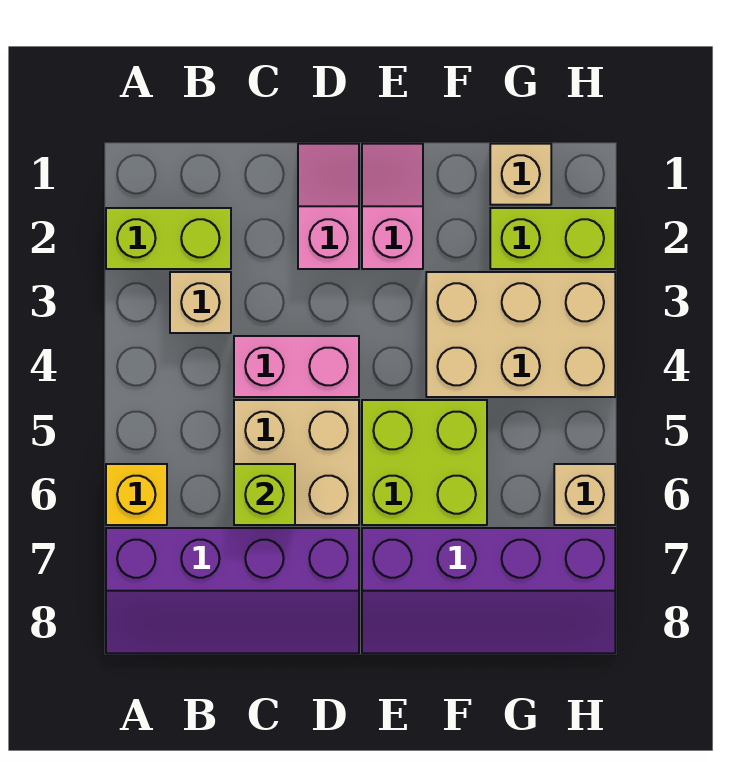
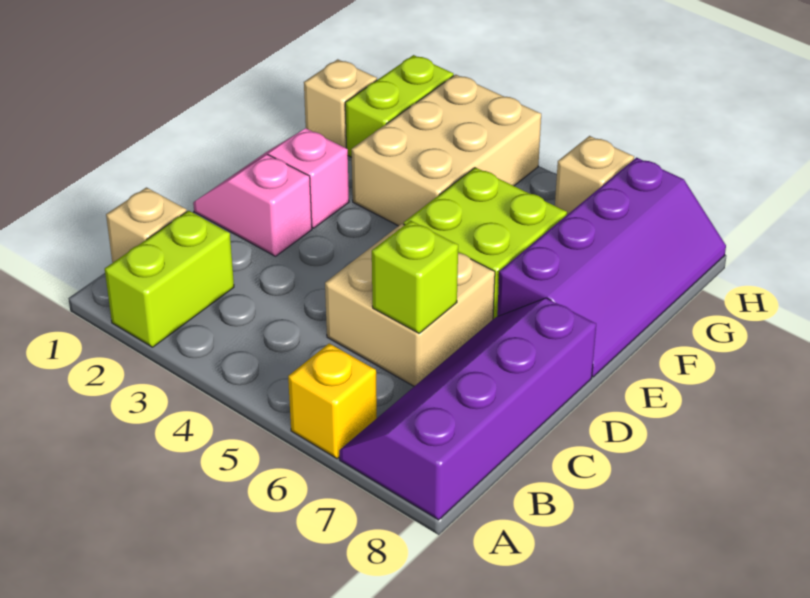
purple slope A7:D8 level 1 top 7 -> purple slope A7:D8 level 1 top 8
tan brick B3 level 1 -> tan brick B1 level 1
pink brick C4:D4 level 1 -> none

